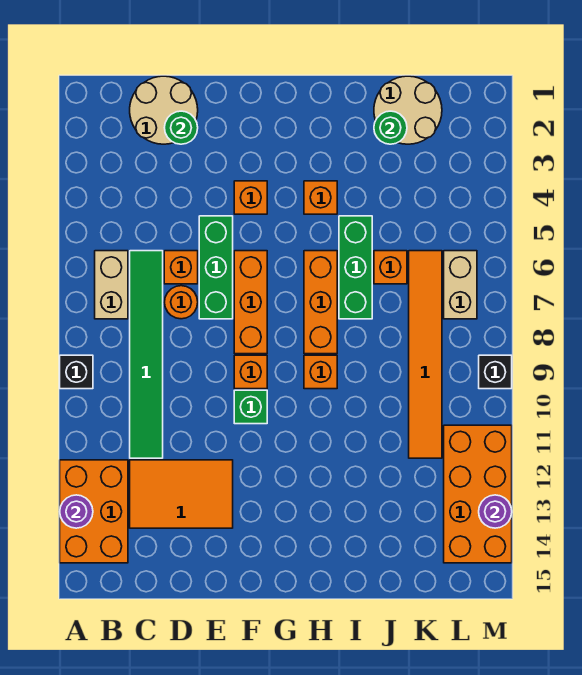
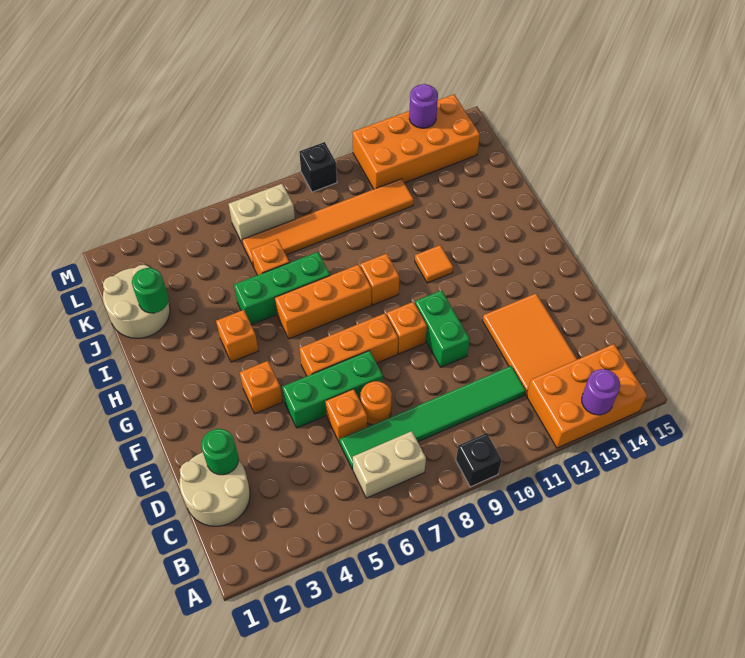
green brick F10 level 1 -> green brick E10:F10 level 1
none -> orange tile H11 level 1

